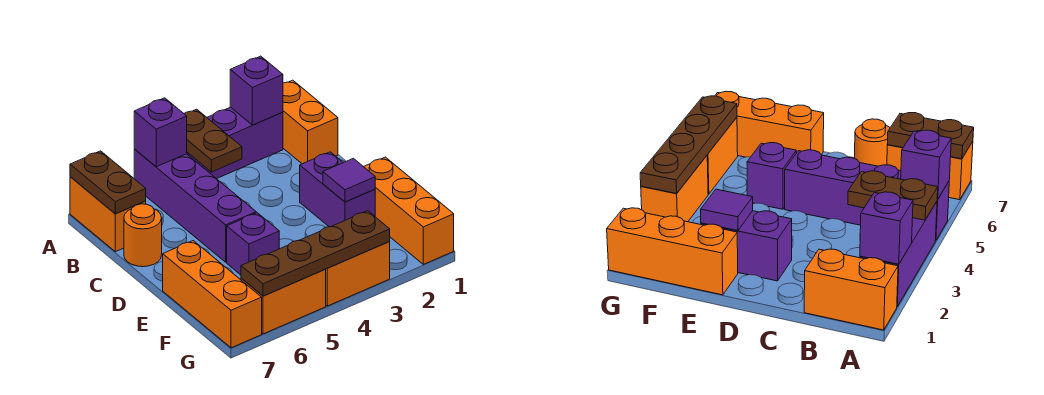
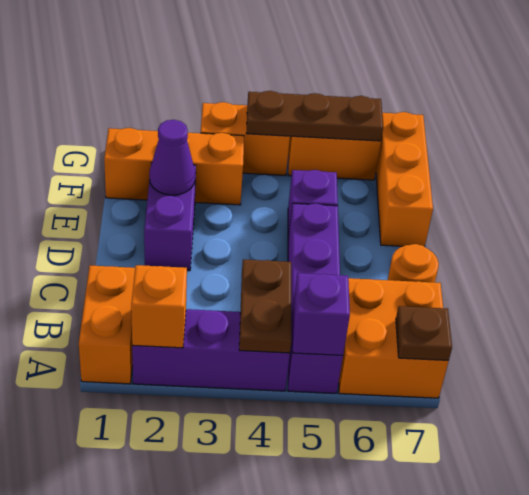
purple brick A2 level 2 -> orange brick A2 level 2
orange brick A7:B7 level 1 -> orange brick A6:B7 level 1
brown plate A7:B7 level 2 -> brown plate A7 level 2
orange brick E1:G1 level 1 -> orange brick F1:F3 level 1
purple tile E2 level 2 -> purple cone E2 level 2
brown plate G3:G6 level 2 -> brown plate G4:G6 level 2

